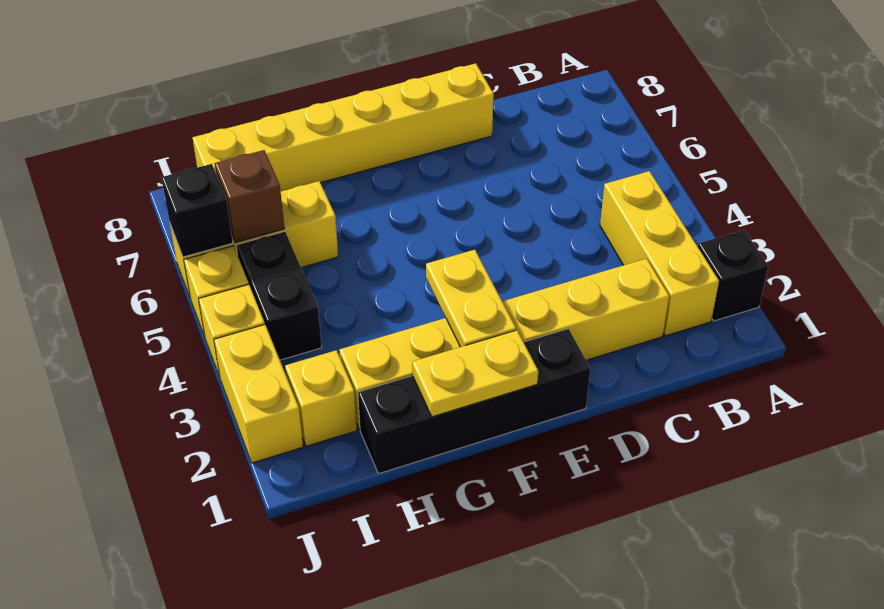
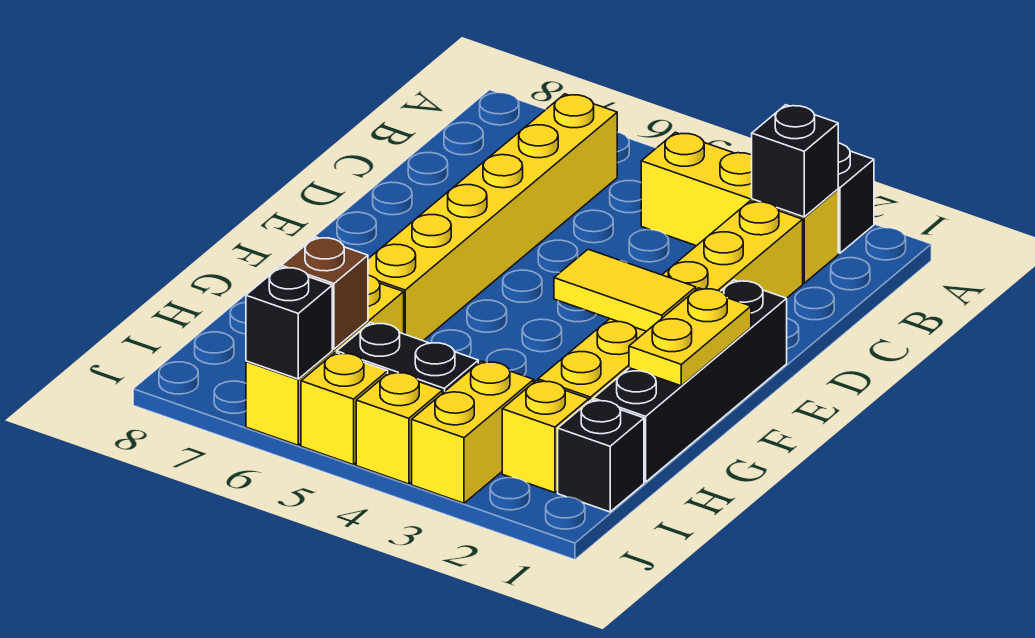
none -> black brick B2 level 2
yellow brick D8:I8 level 1 -> yellow brick B6:G6 level 1
yellow plate F2:F3 level 2 -> yellow tile F2:F3 level 2
none -> black brick I1 level 1
yellow brick J2:J3 level 1 -> yellow brick I3:J3 level 1

